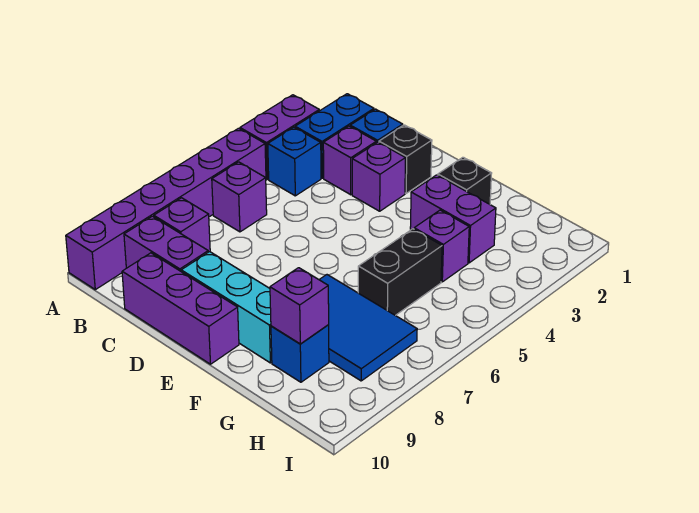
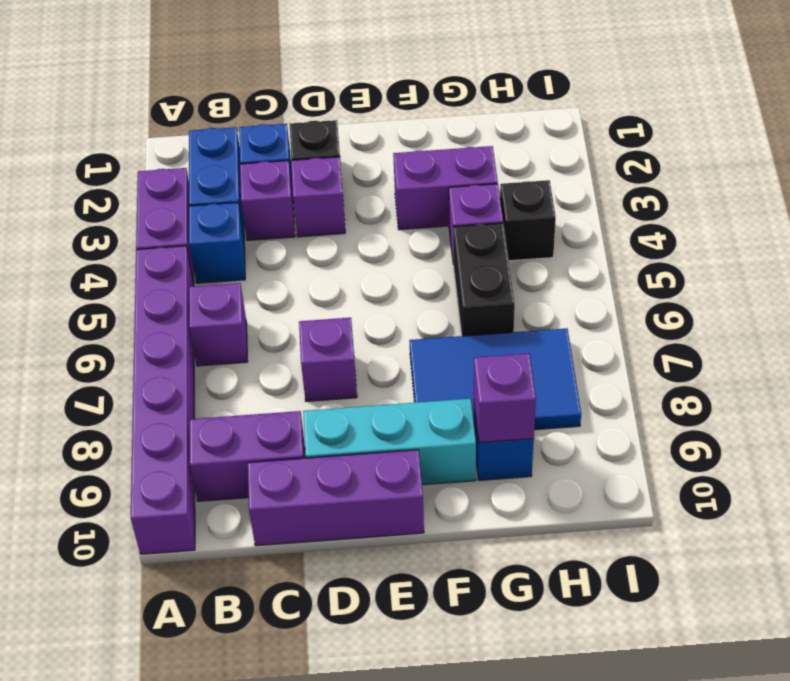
purple brick B8 level 1 -> purple brick D7 level 1
black brick F2 level 1 -> black brick H4 level 1

